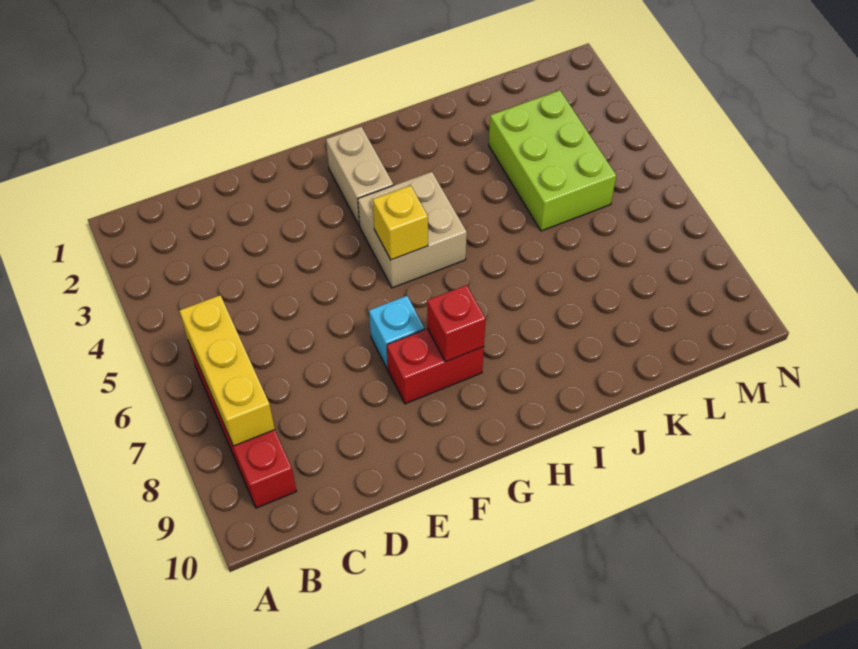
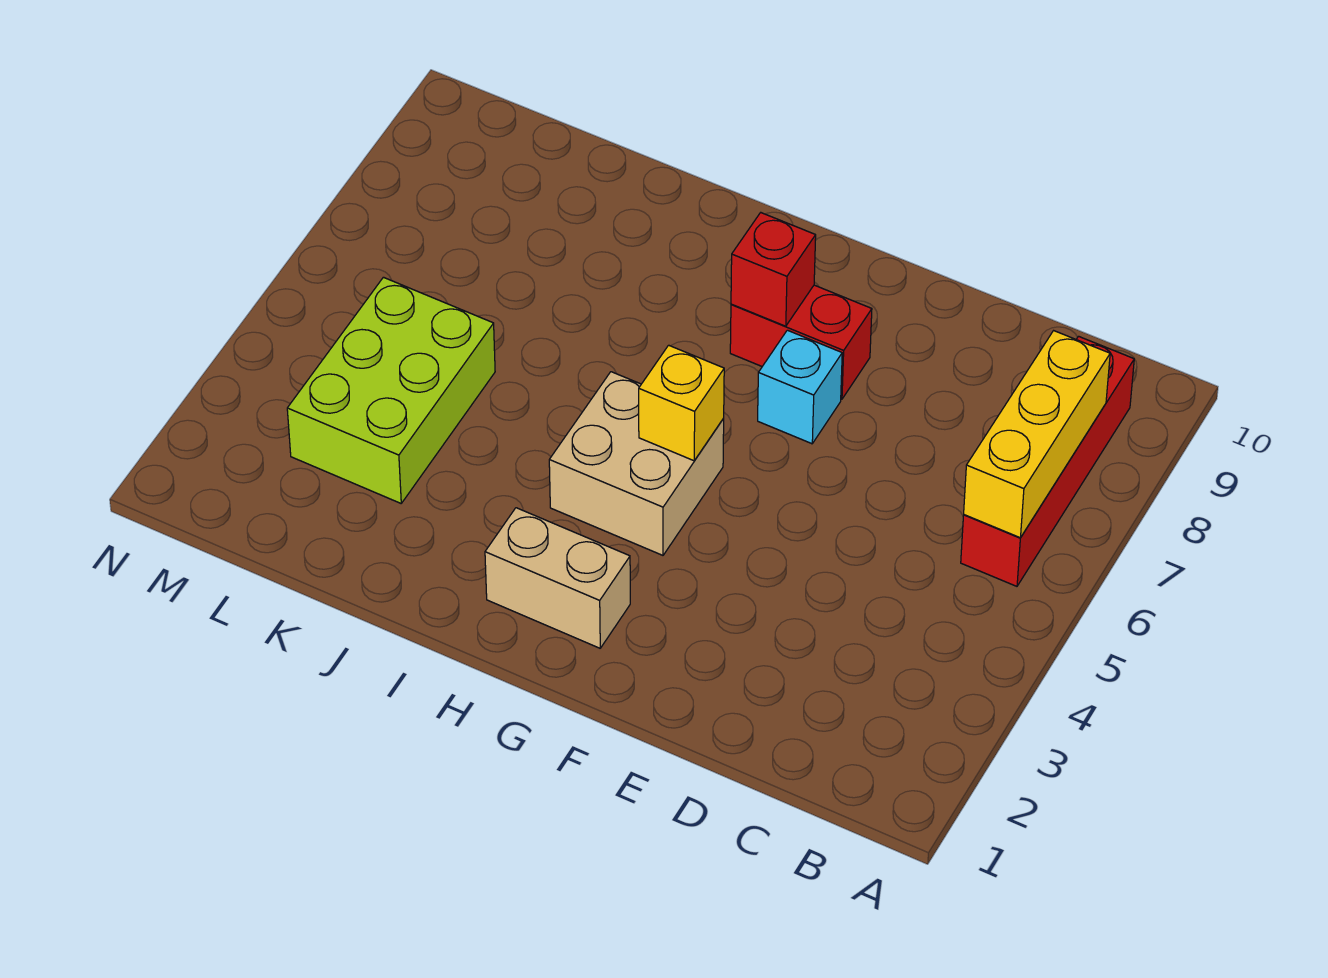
tan brick G2:G3 level 1 -> tan brick G2:H2 level 1

